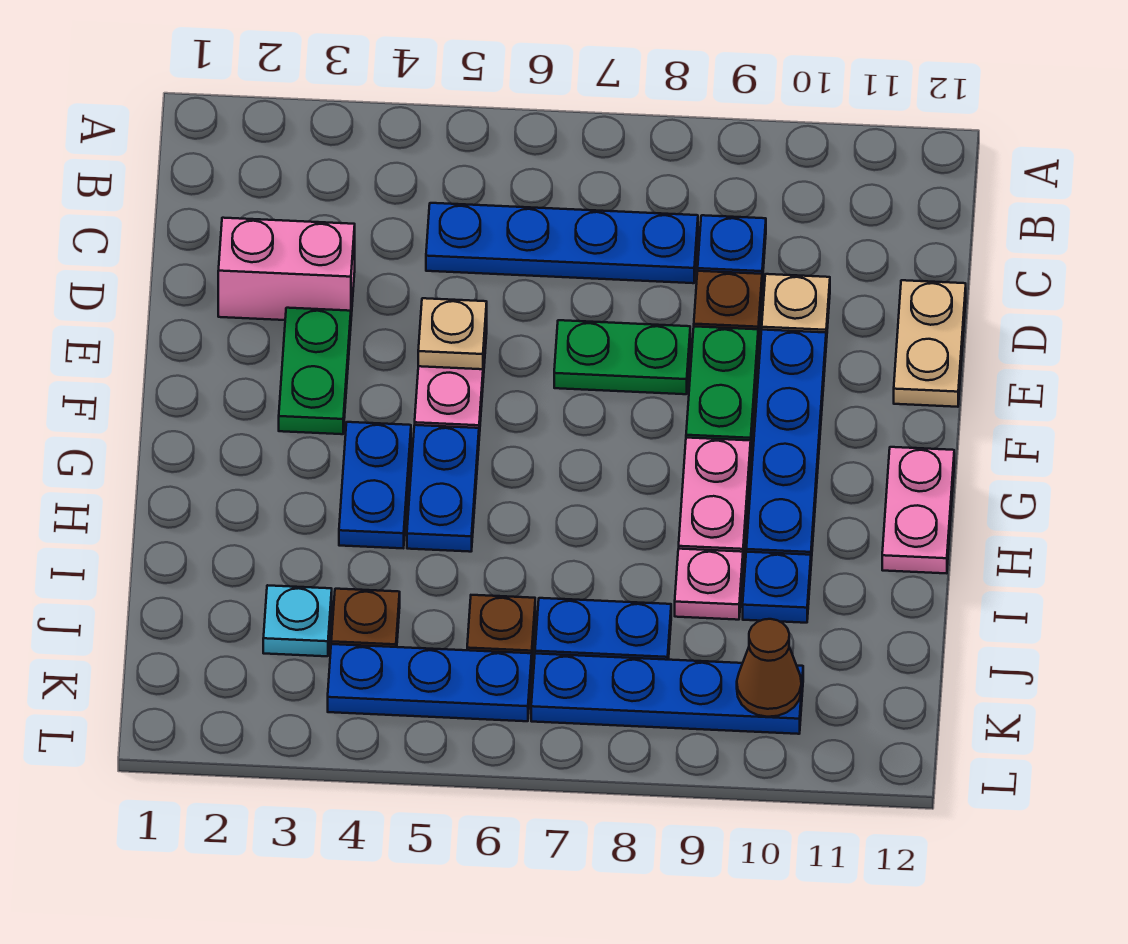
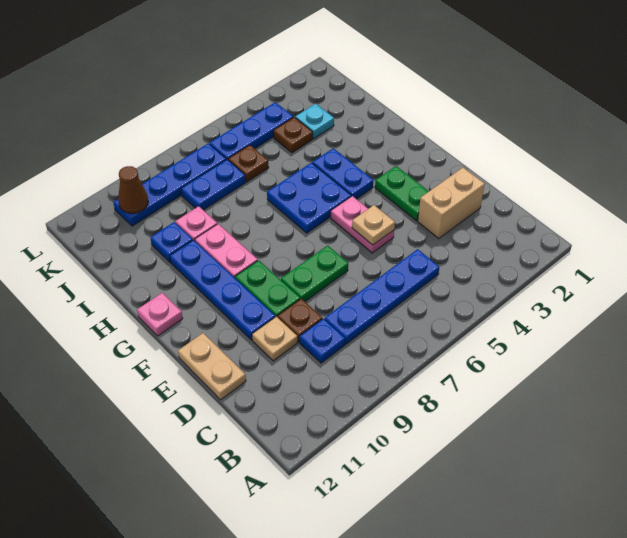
pink brick D2:D3 level 1 -> tan brick D2:D3 level 1
blue plate G5:H5 level 1 -> blue plate G5:H6 level 1
pink plate G12:H12 level 1 -> pink plate G12 level 1

